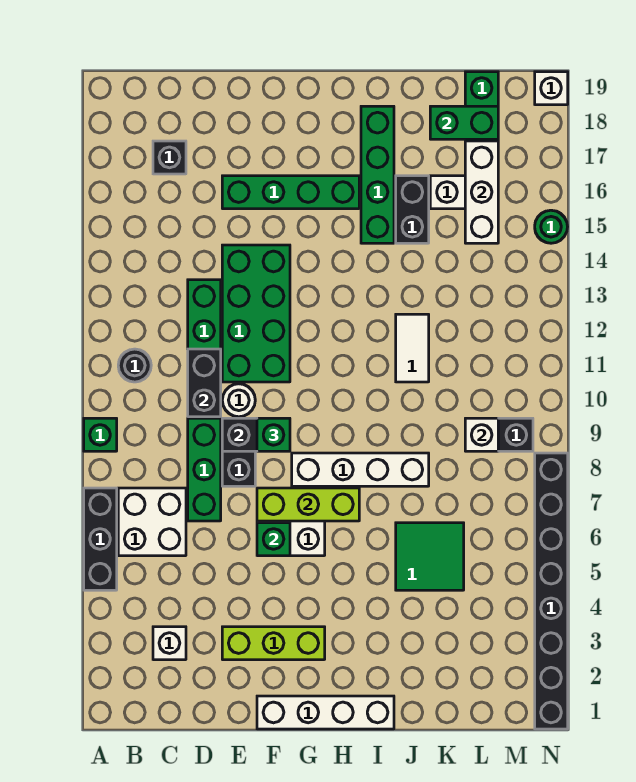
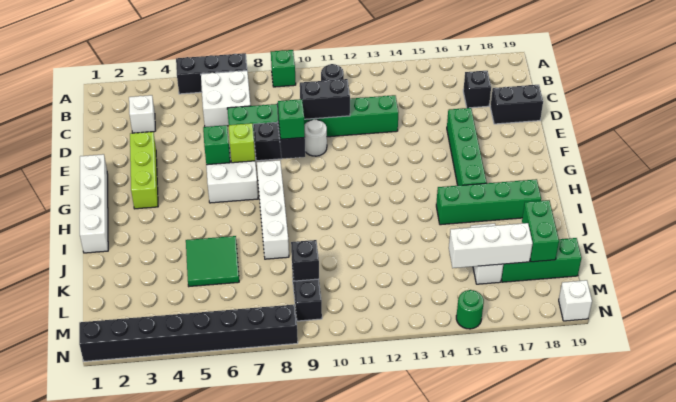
green brick E11:F14 level 1 -> none
lime brick F7:H7 level 2 -> lime brick F7 level 2
white tile J11:J12 level 1 -> none
black brick J15:J16 level 1 -> black brick D18:D19 level 1
white brick L9 level 2 -> black brick L9 level 2

